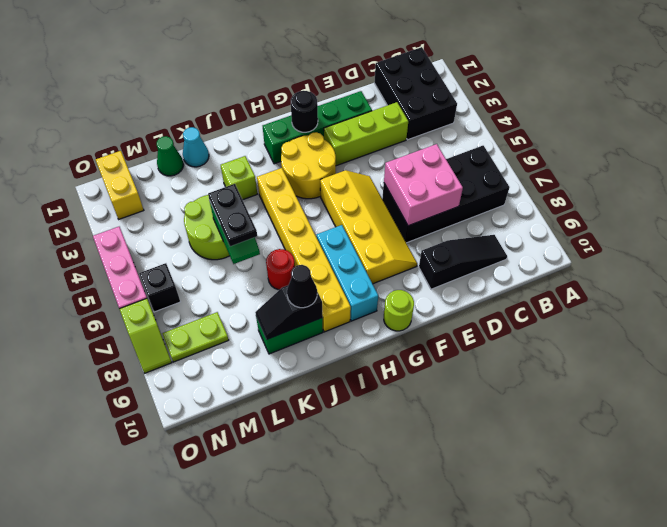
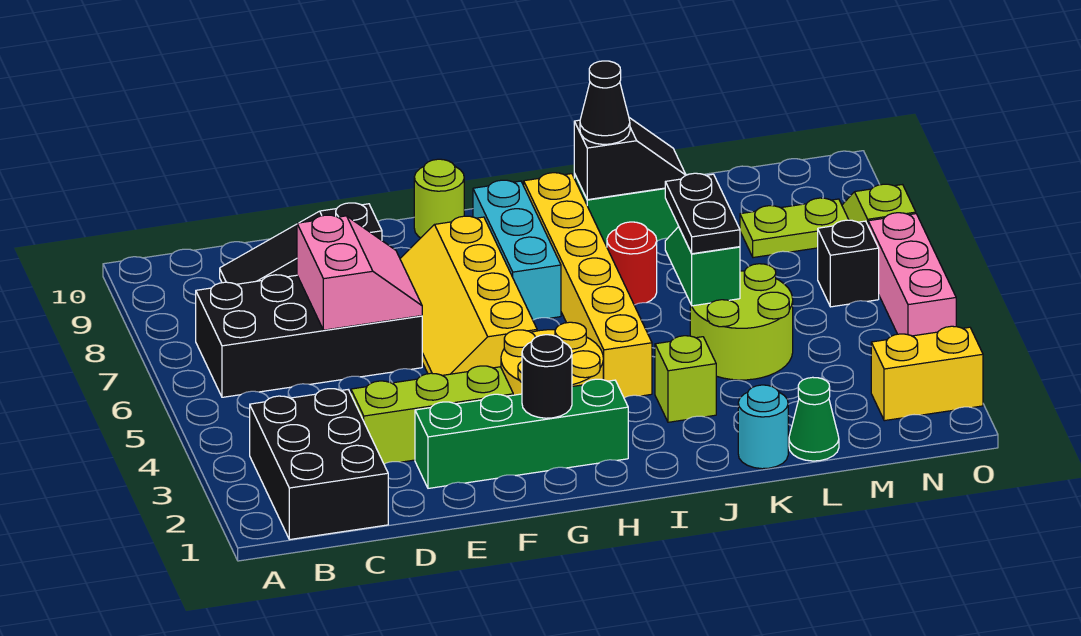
pink brick D6:E7 level 2 -> pink slope D6:E7 level 2 top D
cyan cone K1 level 1 -> cyan round brick K1 level 1
yellow brick N1:N2 level 1 -> yellow brick N2:O2 level 1

